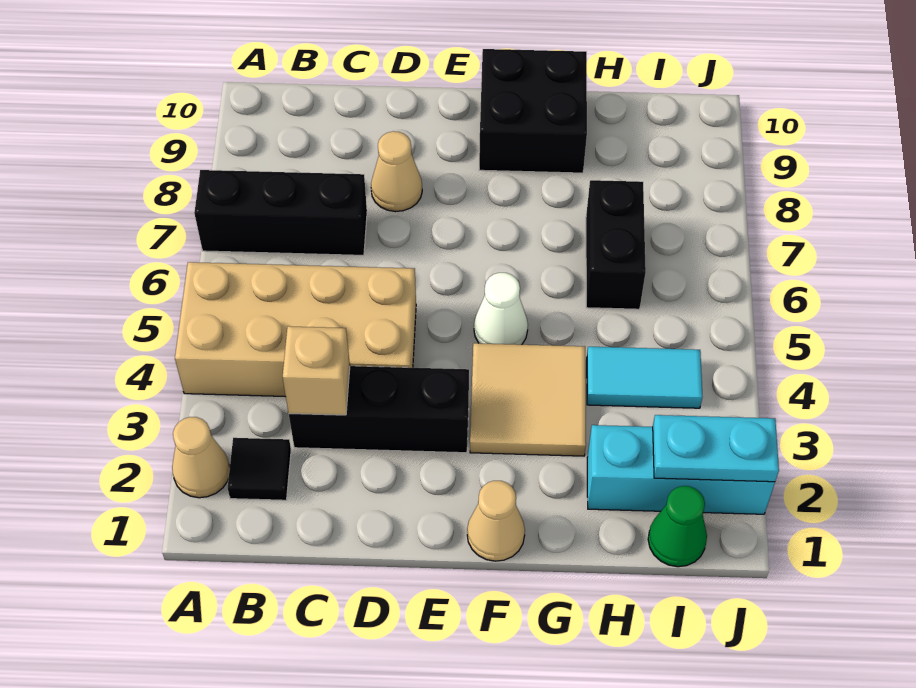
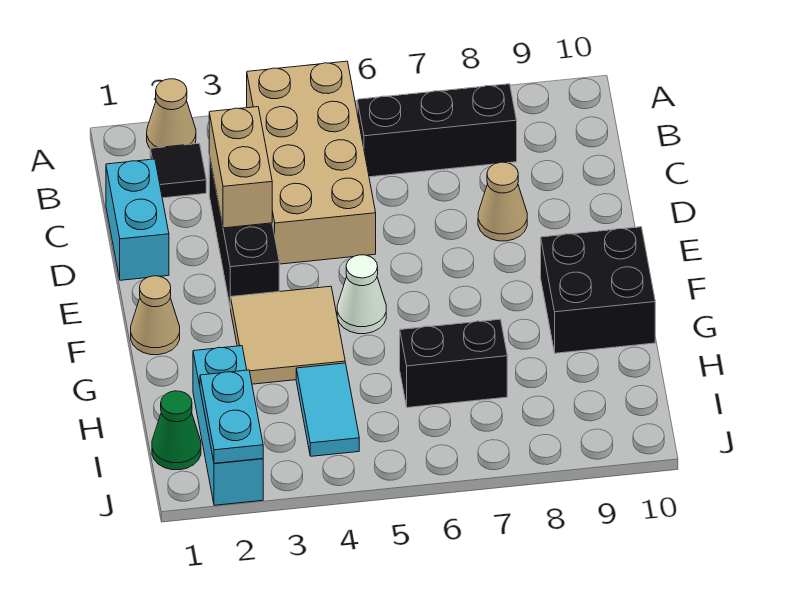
black brick A7:C7 level 1 -> black brick B6:B8 level 1
none -> cyan brick C1:D1 level 1
tan brick C3 level 2 -> tan brick C3:D3 level 2

